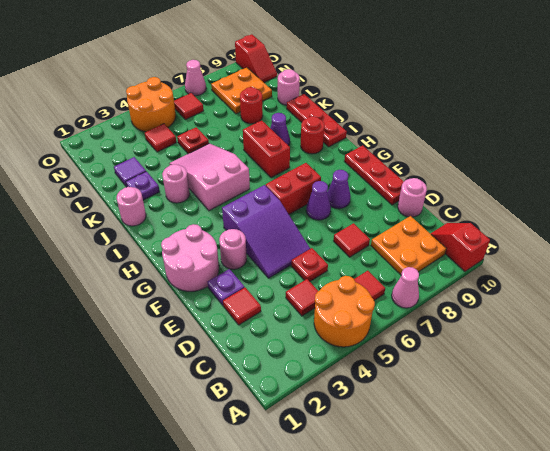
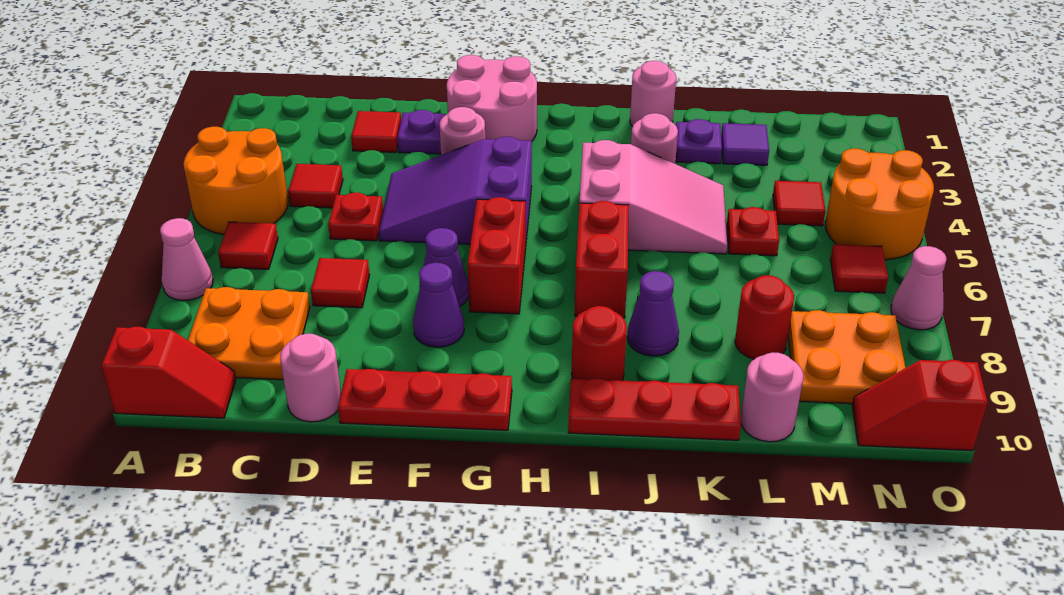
red brick I7:J7 level 1 -> red brick I6:I7 level 1

